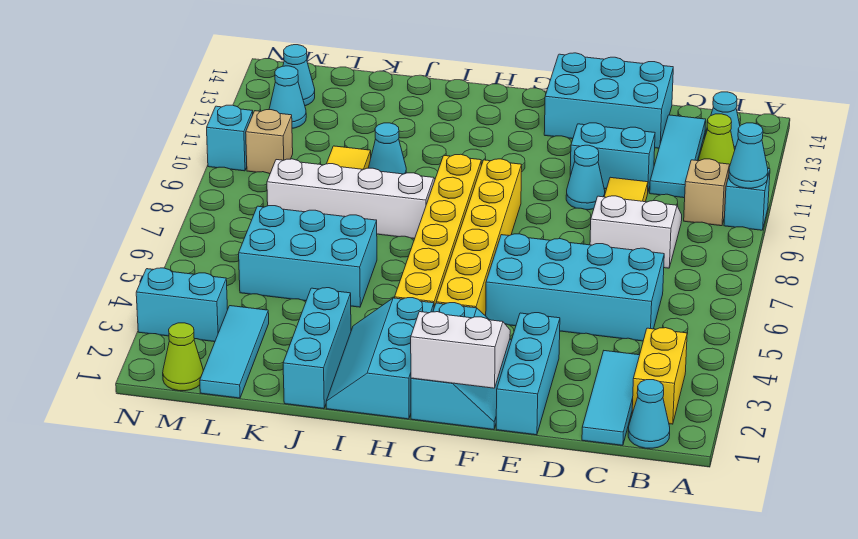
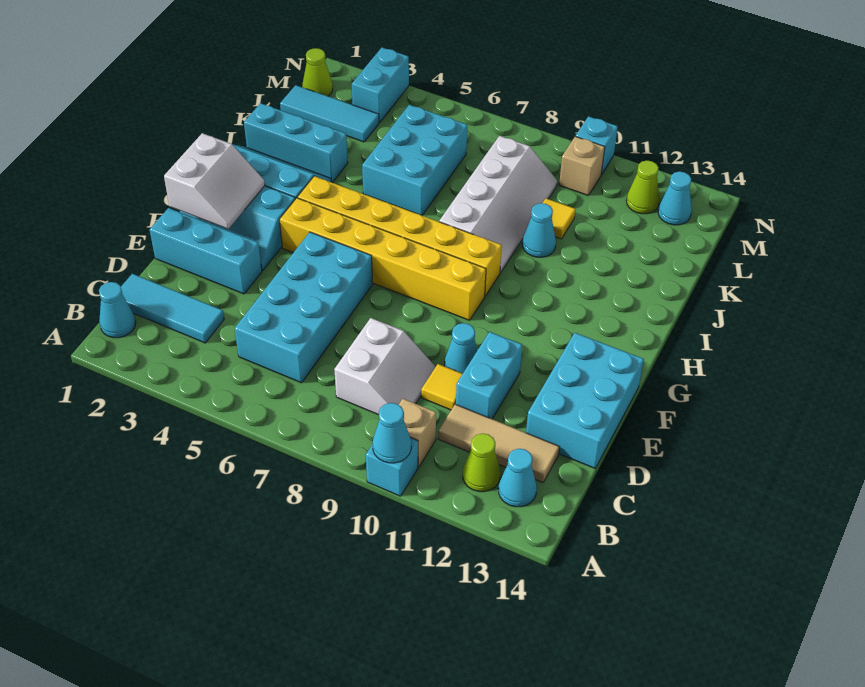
yellow brick B2:B3 level 1 -> none
cyan tile C11:C13 level 1 -> tan tile C11:C13 level 1
cyan cone M12 level 1 -> lime cone M12 level 1

